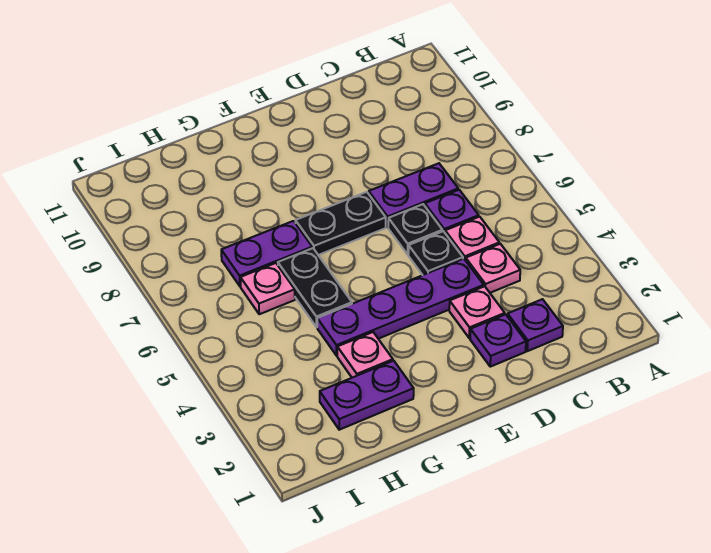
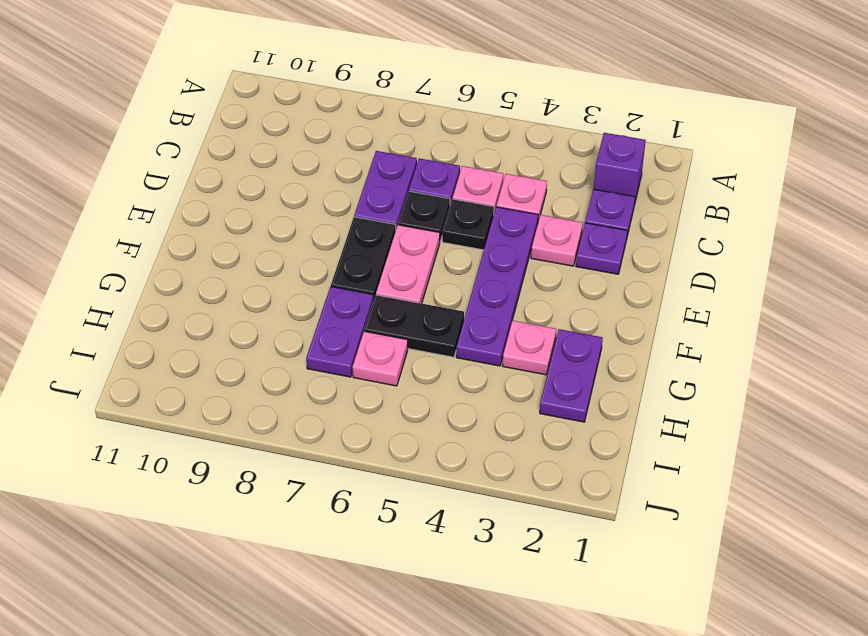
none -> purple brick B2 level 1
none -> pink plate E6:F6 level 1

